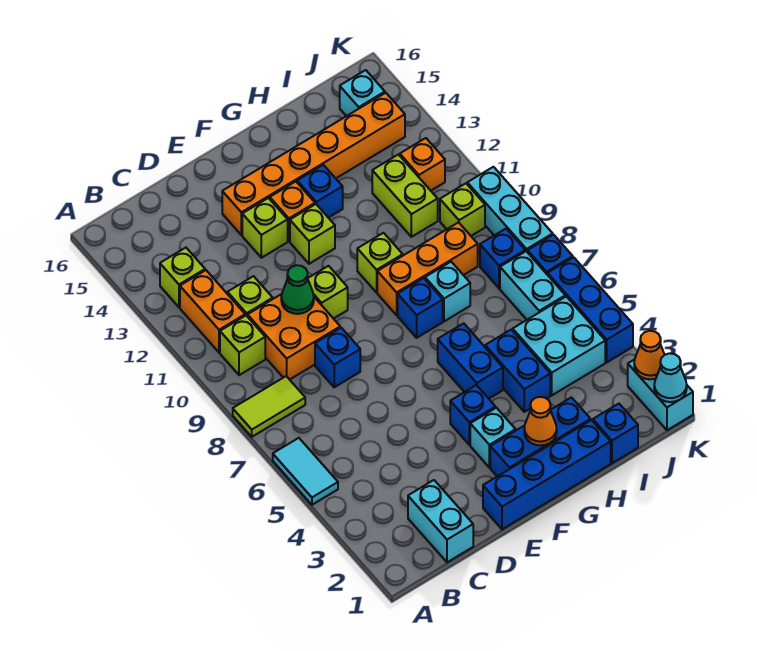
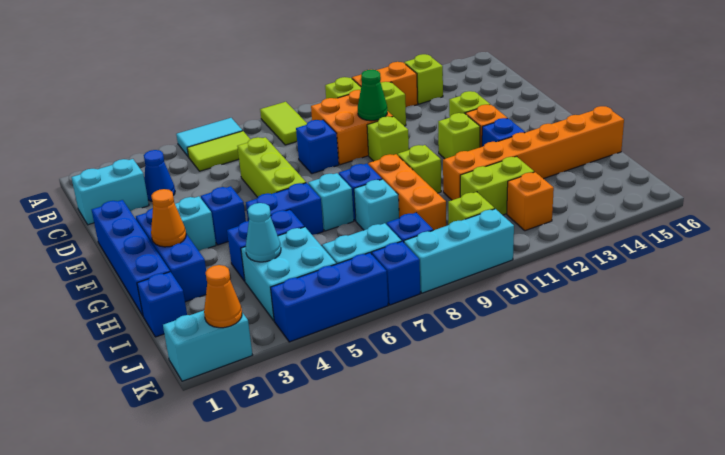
none -> lime tile B5:B6 level 1
none -> blue cone C3 level 1
none -> lime brick D6:F6 level 1
orange brick E14:J14 level 1 -> orange brick H11:H16 level 1
cyan brick J15 level 1 -> cyan brick G7 level 1
cyan cone K1 level 2 -> cyan cone I4 level 2

